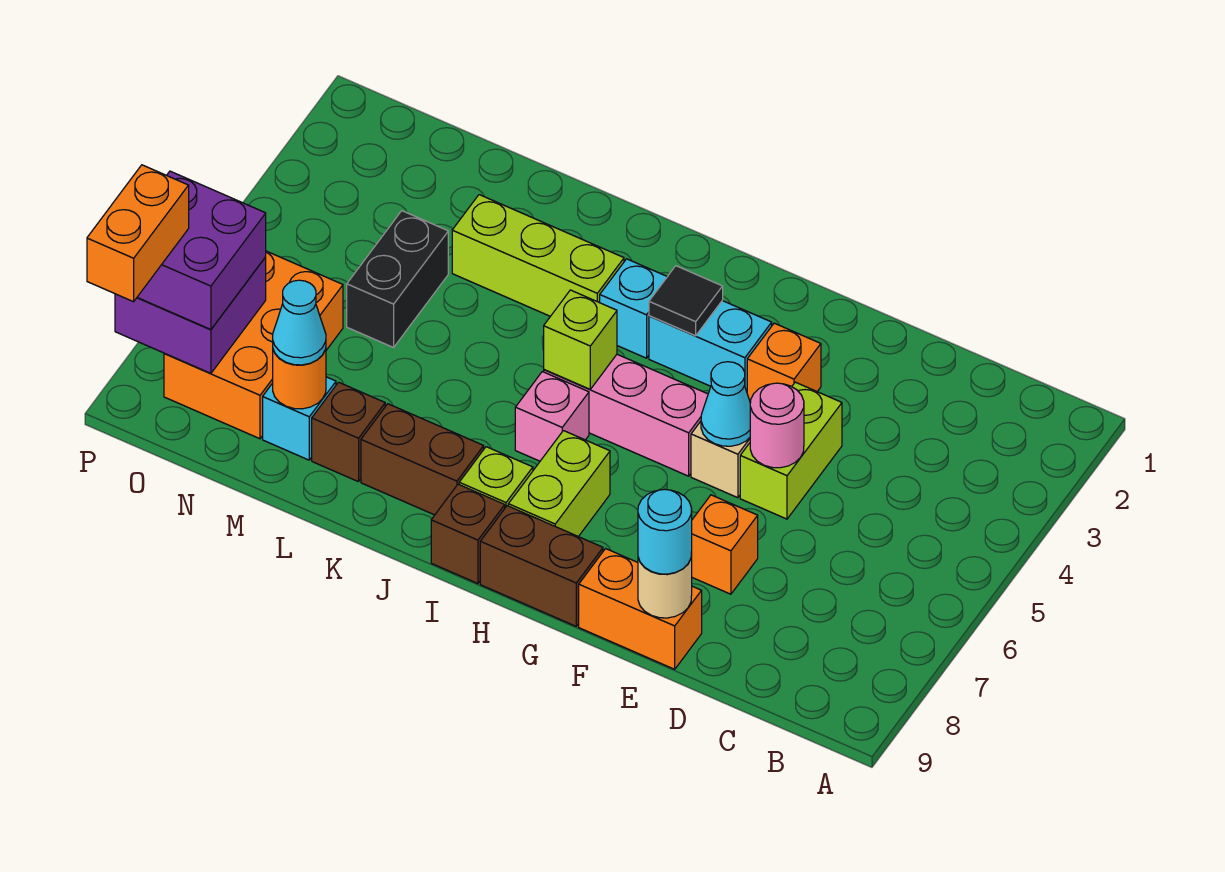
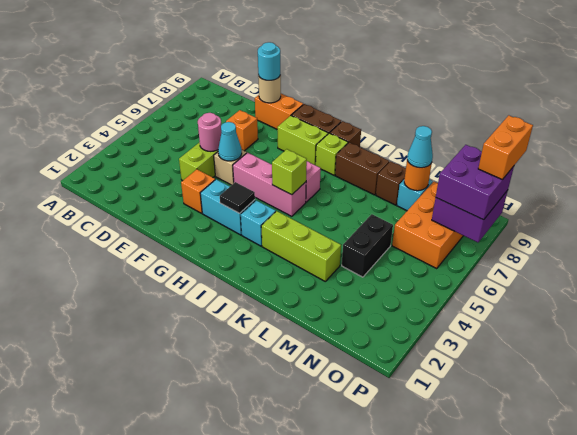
lime brick H7:H8 level 1 -> lime brick G8:H8 level 1

